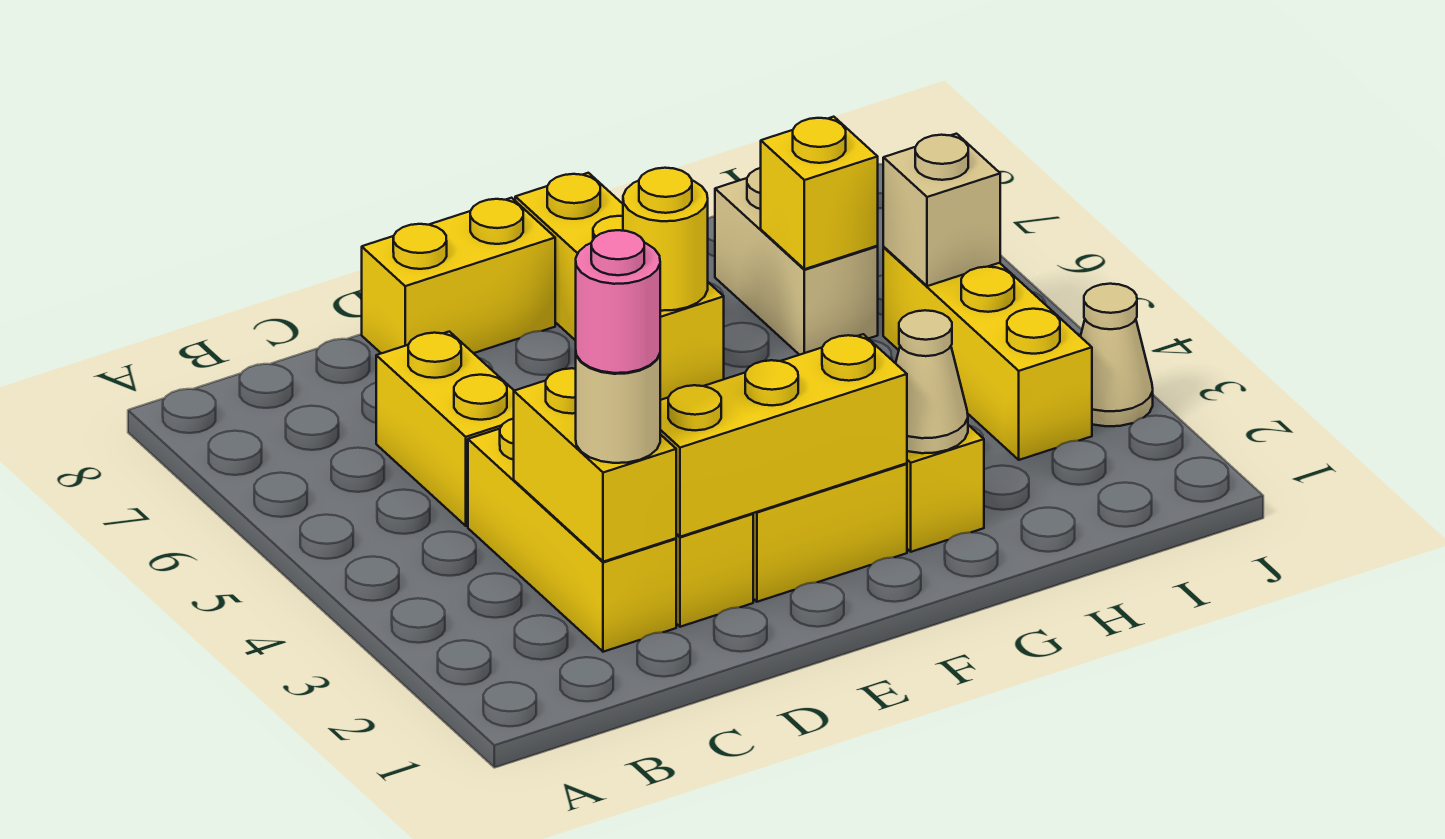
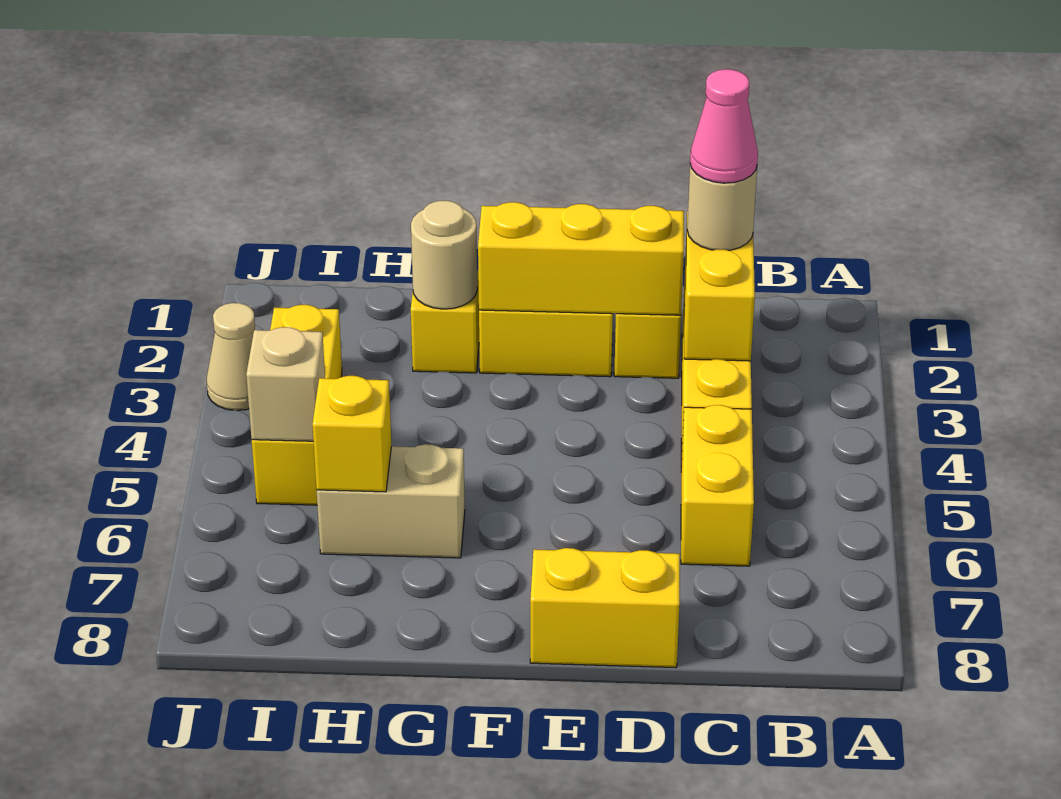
pink round brick C2 level 4 -> pink cone C2 level 4
yellow brick F6:F8 level 1 -> none
yellow round brick F6 level 2 -> none
tan cone G2 level 2 -> tan round brick G2 level 2
tan brick H6:H7 level 1 -> tan brick G6:H6 level 1

